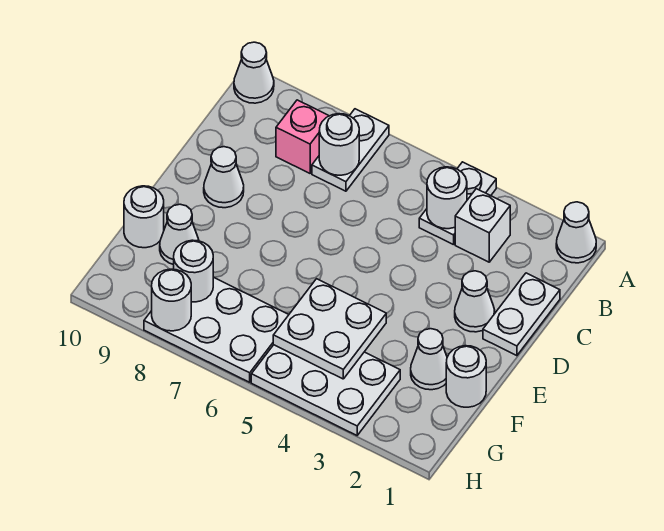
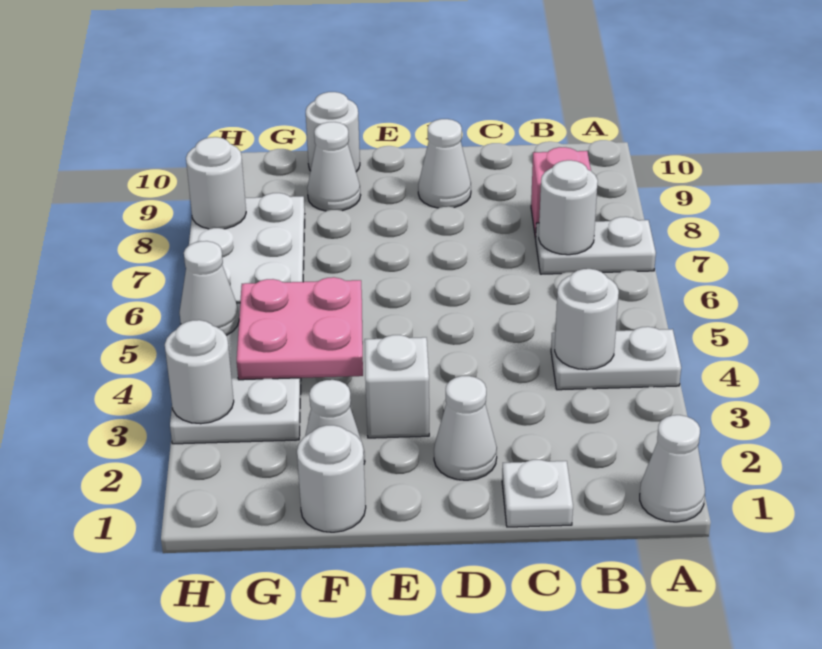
white cone A10 level 1 -> white cone H5 level 2
white brick B3 level 1 -> white brick E3 level 1
white plate C1:D1 level 1 -> white plate C1 level 1
white plate F4:G5 level 2 -> pink plate F4:G5 level 2
white round brick G8 level 2 -> white round brick H3 level 2

